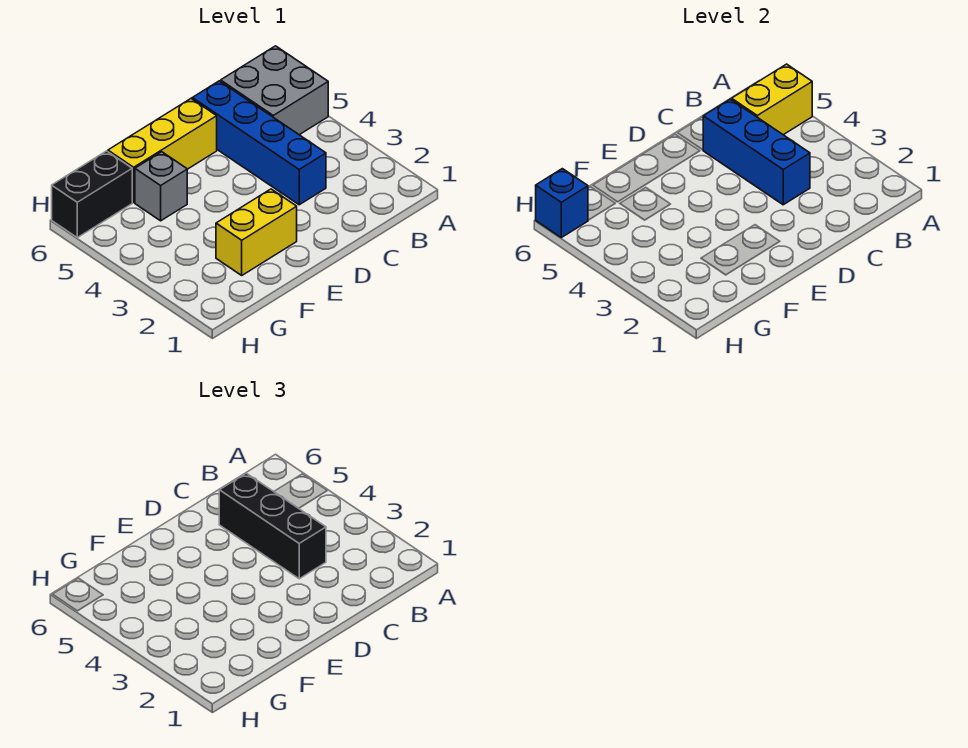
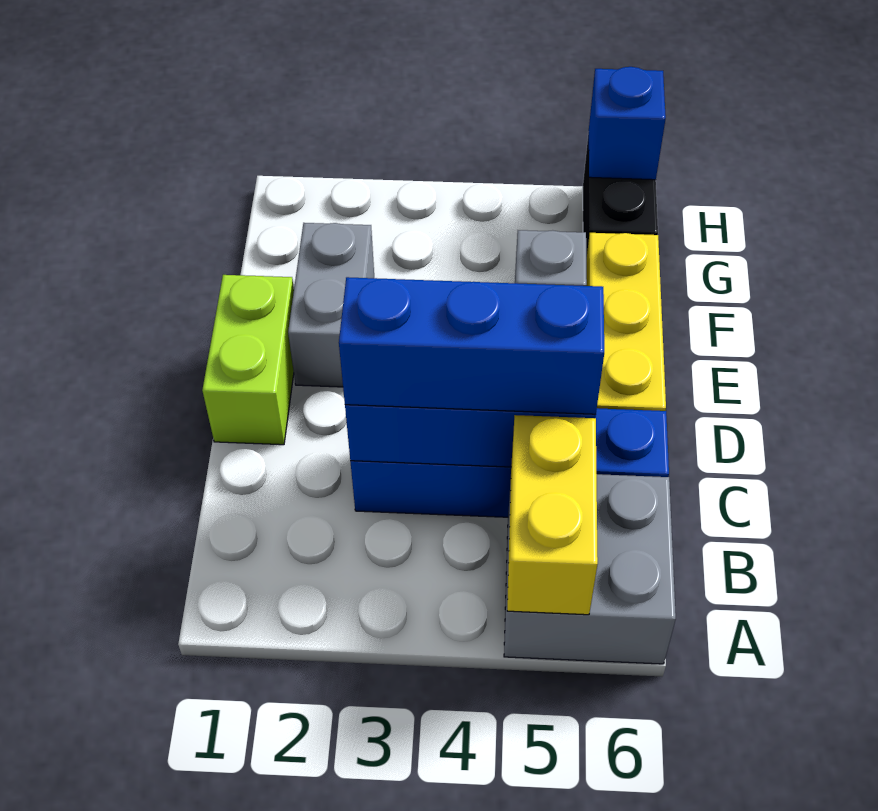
black brick C3:C5 level 3 -> blue brick C3:C5 level 3
none -> lime brick D1:E1 level 1
yellow brick E2:F2 level 1 -> grey brick E2:F2 level 1

